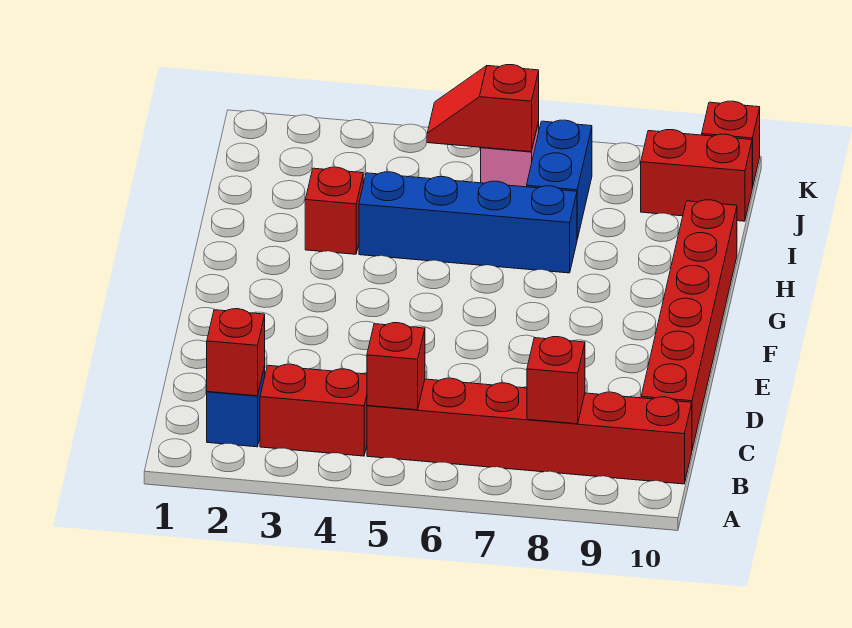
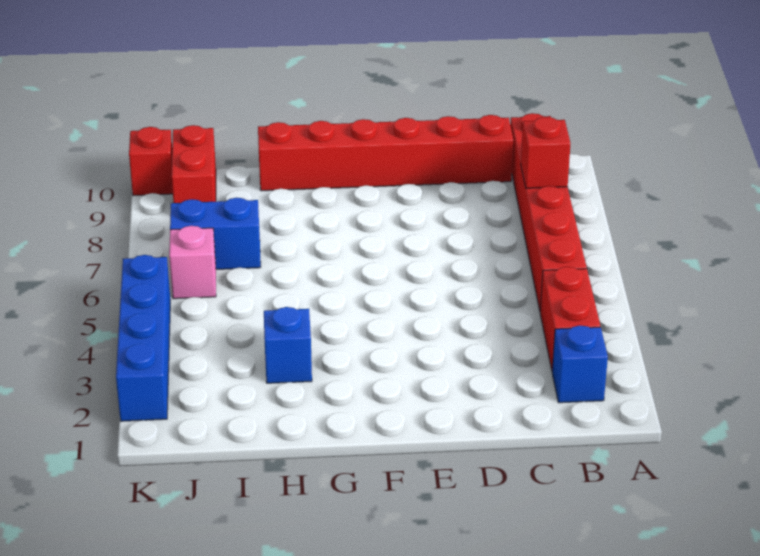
red brick B2 level 2 -> none
red brick B5 level 2 -> none
red brick H3 level 1 -> blue brick H3 level 1
blue brick H4:H7 level 1 -> blue brick K2:K5 level 1
red slope J5:J6 level 2 top 6 -> none

